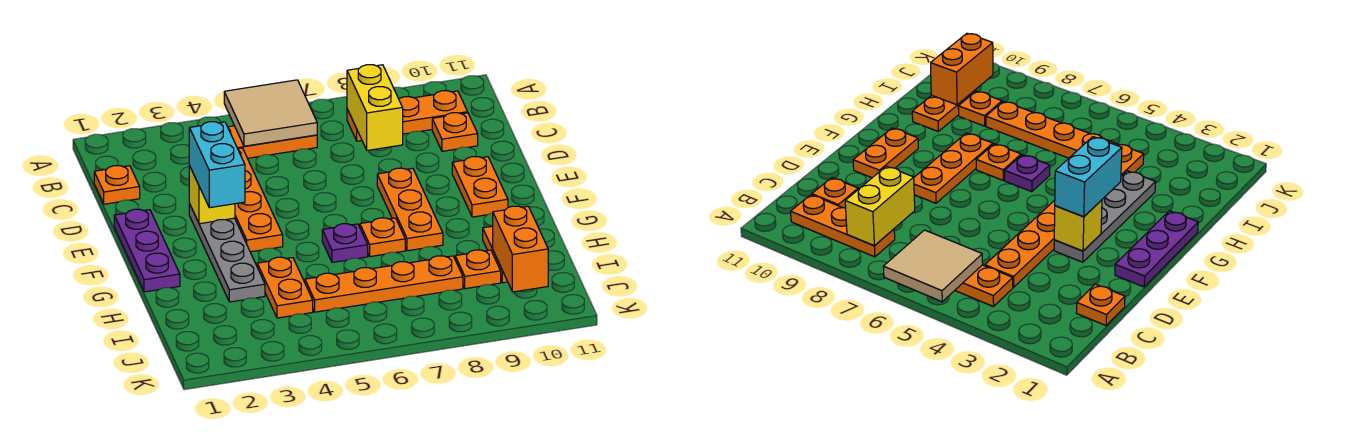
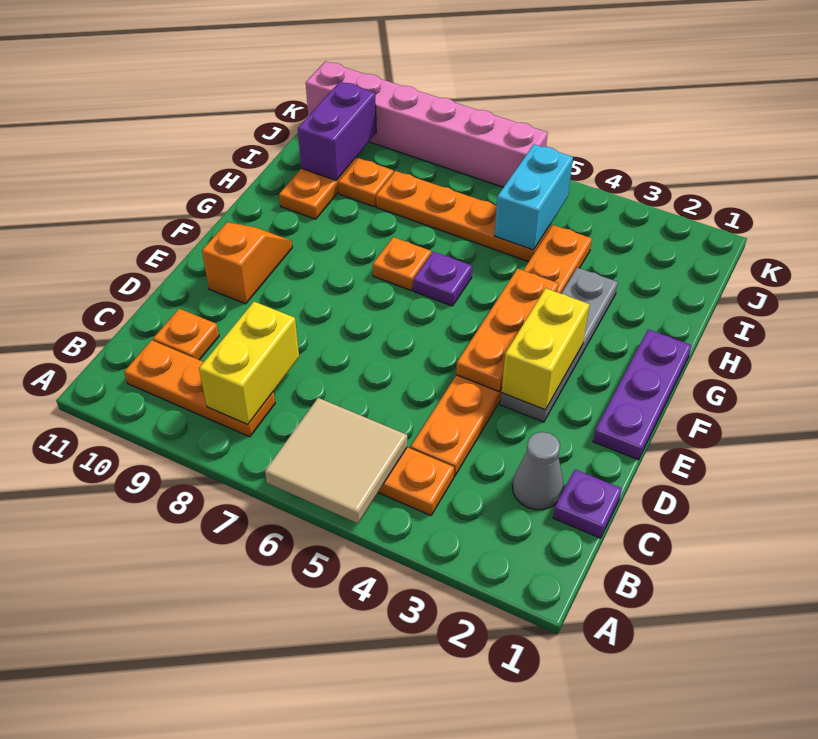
orange plate C1 level 1 -> purple plate C1 level 1
none -> grey cone C2 level 1
yellow brick E3 level 2 -> yellow brick E3:F3 level 2
cyan brick E3:F3 level 3 -> cyan brick I5:J5 level 2
orange plate E8:G8 level 1 -> orange plate E4:G4 level 2
orange plate E10:F10 level 1 -> orange slope E10:F10 level 1 top E
orange brick I10:J10 level 2 -> purple brick I10:J10 level 2
none -> pink brick K6:K11 level 1

